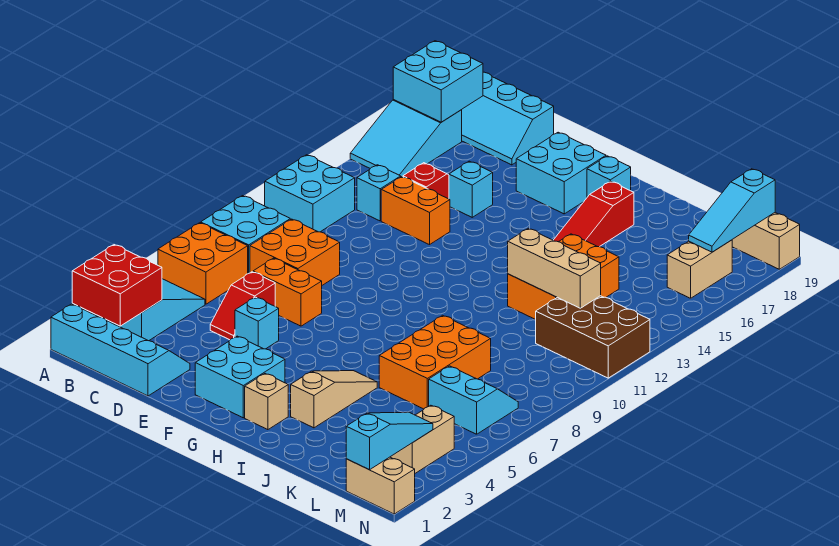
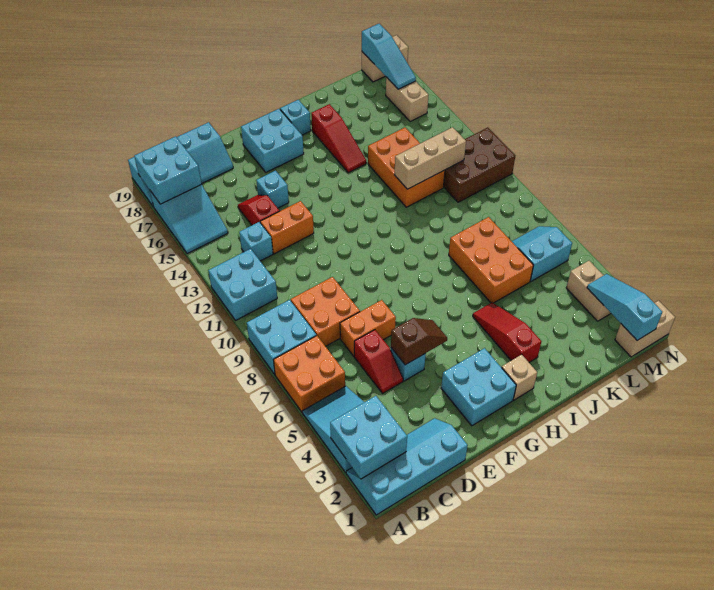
red brick A2:B3 level 2 -> cyan brick A2:B3 level 2
none -> brown slope E5:F5 level 2 top E
tan slope I3:I5 level 1 top 3 -> red slope I3:I5 level 1 top 3

